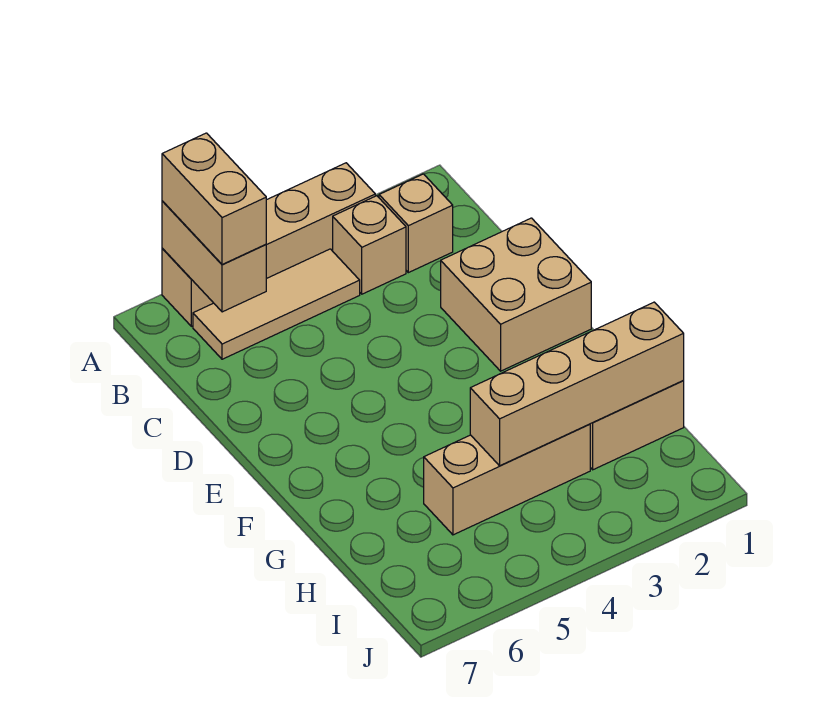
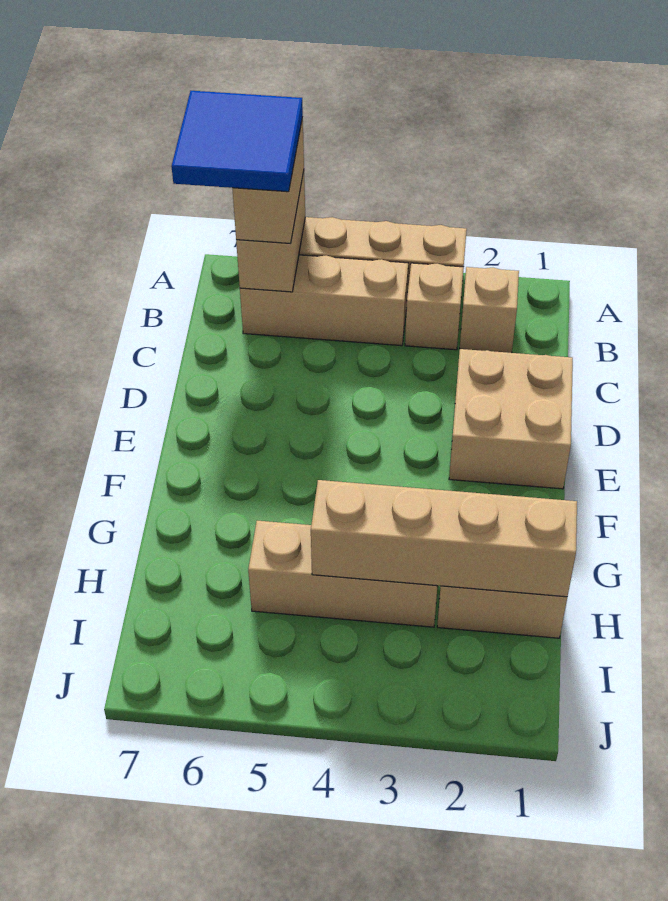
none -> blue tile A6:B7 level 4
tan tile B4:B6 level 1 -> tan brick B4:B6 level 1

